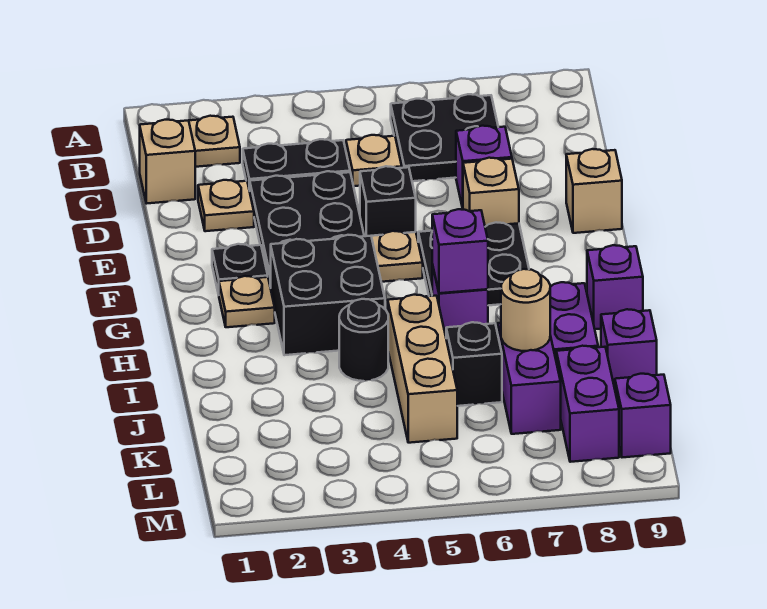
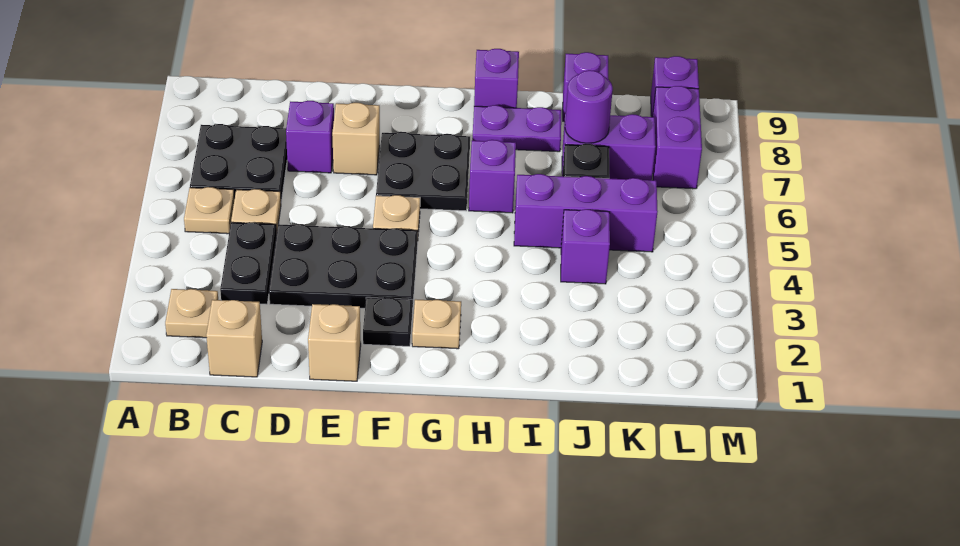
tan plate D2 level 1 -> tan plate B5 level 1
black brick E5 level 1 -> none
tan brick E9 level 1 -> tan brick E1 level 1
black brick G3:H4 level 1 -> none
purple brick H6 level 2 -> purple brick J4 level 1
black round brick I4 level 1 -> none
tan brick I5:K5 level 1 -> purple brick I5:K5 level 1
tan round brick J7 level 2 -> purple round brick J7 level 2
purple brick K8:L8 level 1 -> purple brick L7:L8 level 1

